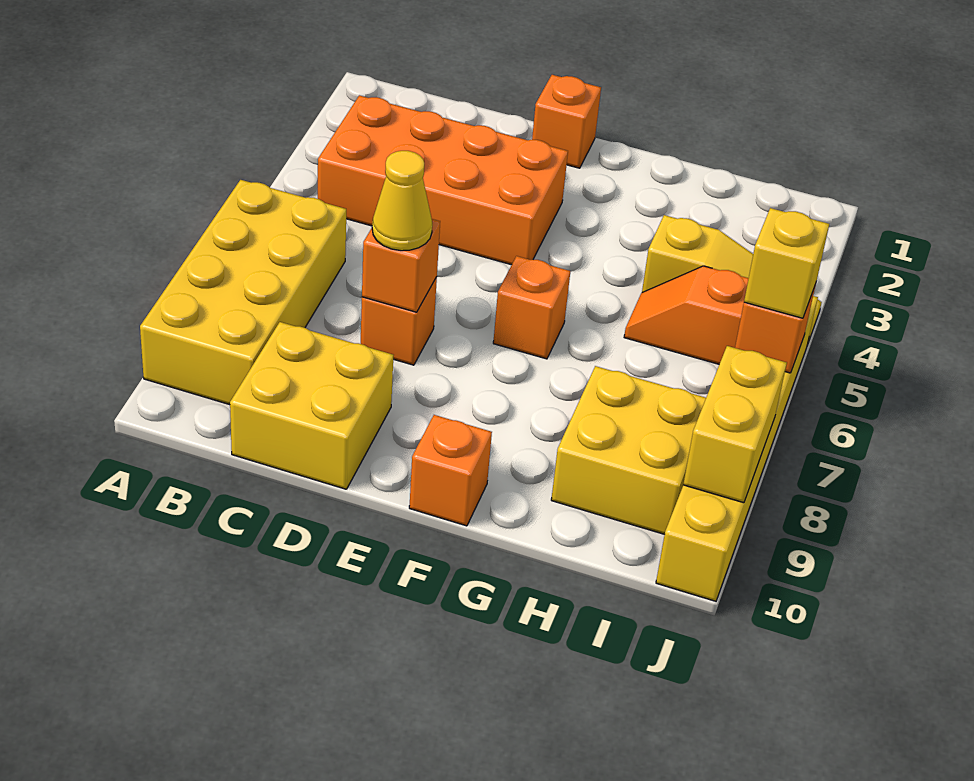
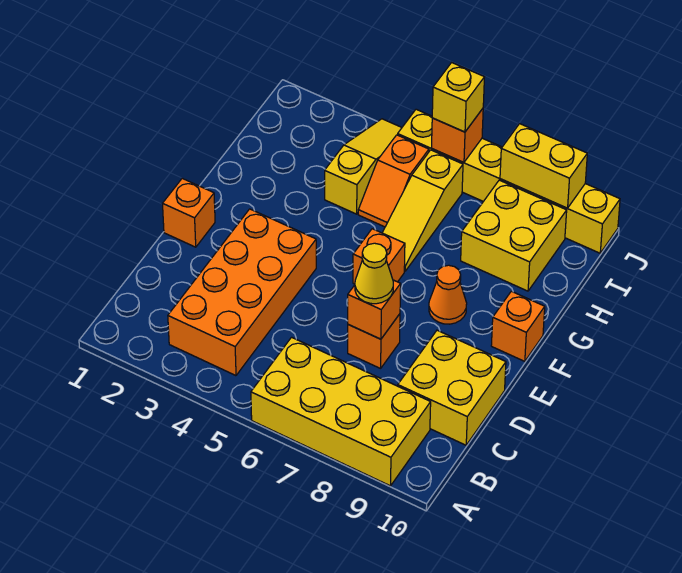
none -> orange cone F8 level 1
none -> yellow slope G6:I6 level 1 top I

